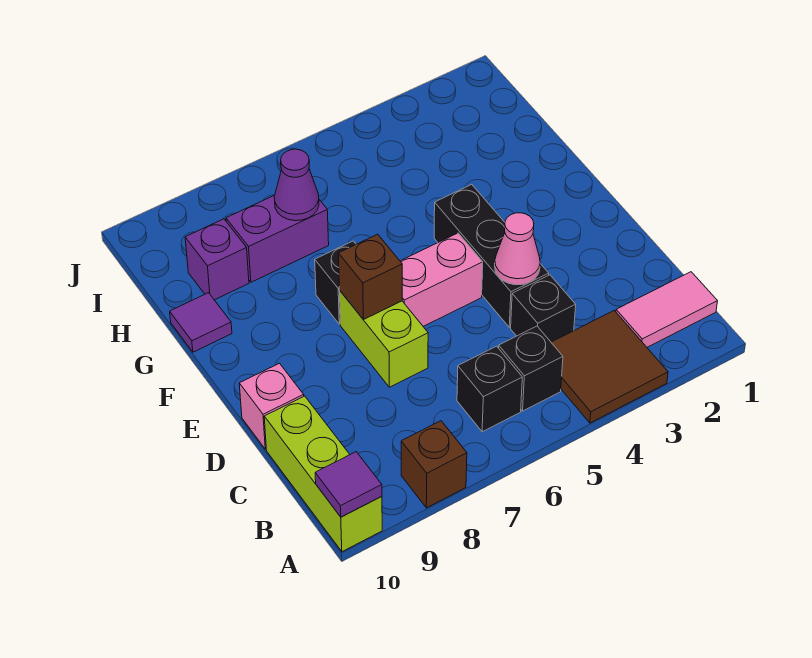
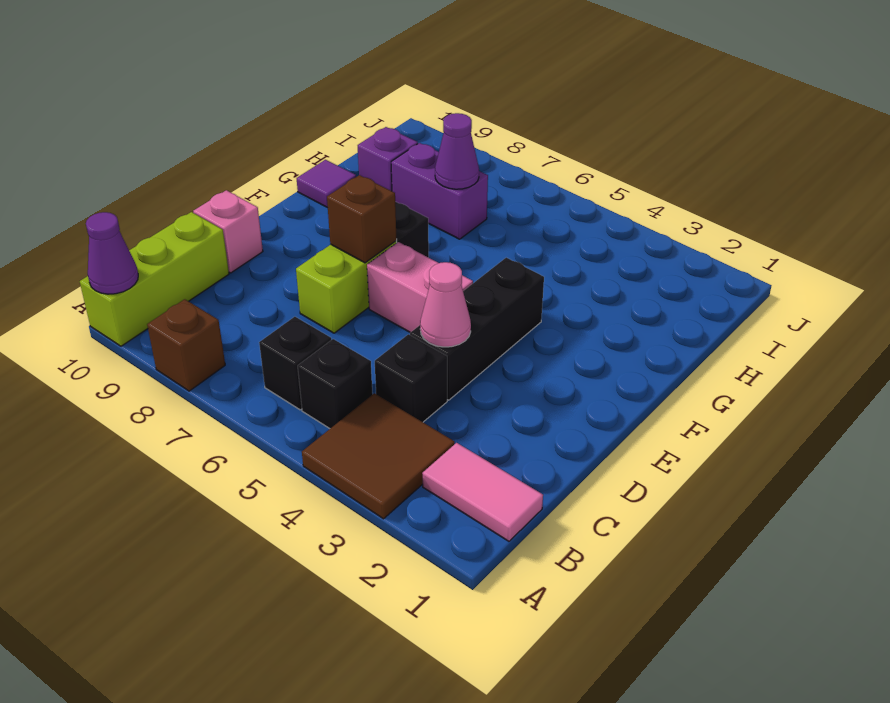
purple tile A10 level 2 -> purple cone A10 level 2

